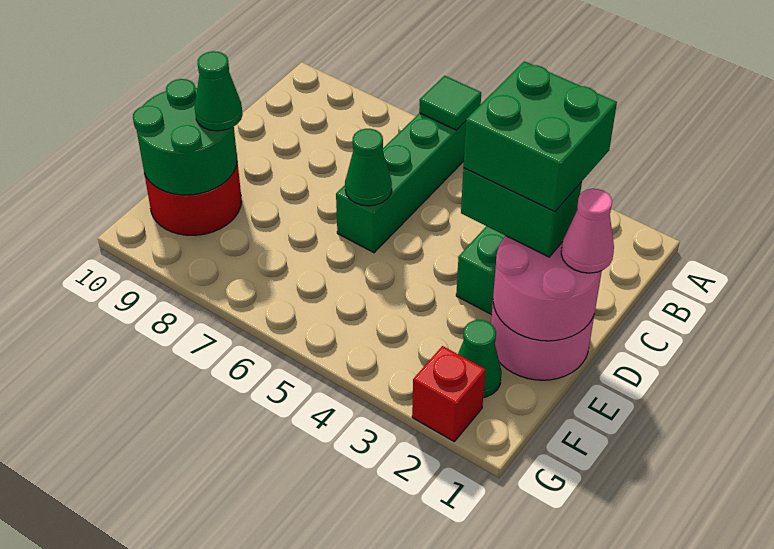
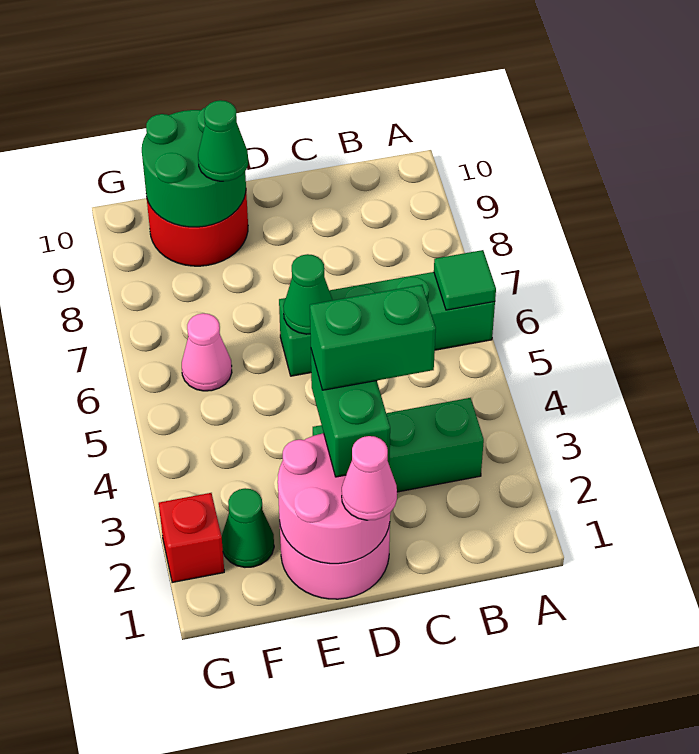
green brick C2:D3 level 4 -> green brick C3:D3 level 4
none -> pink cone F6 level 1

